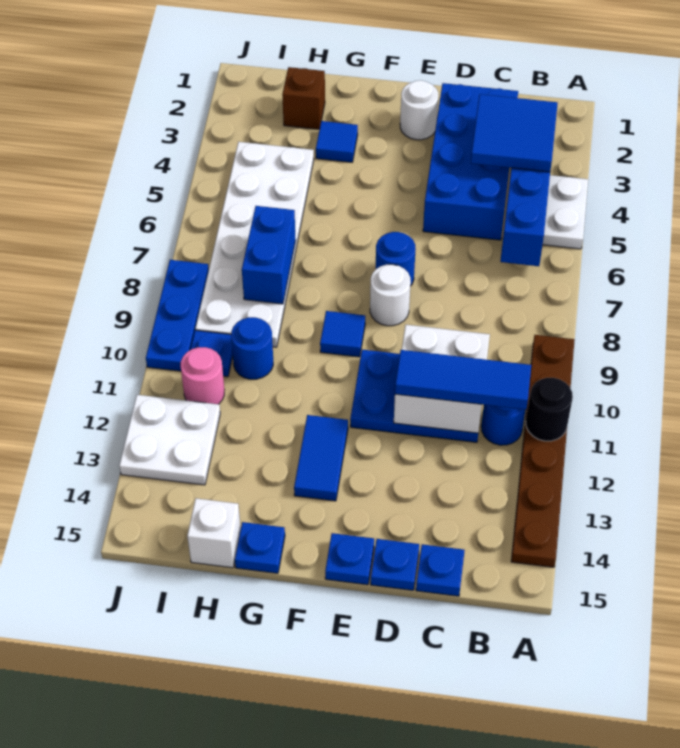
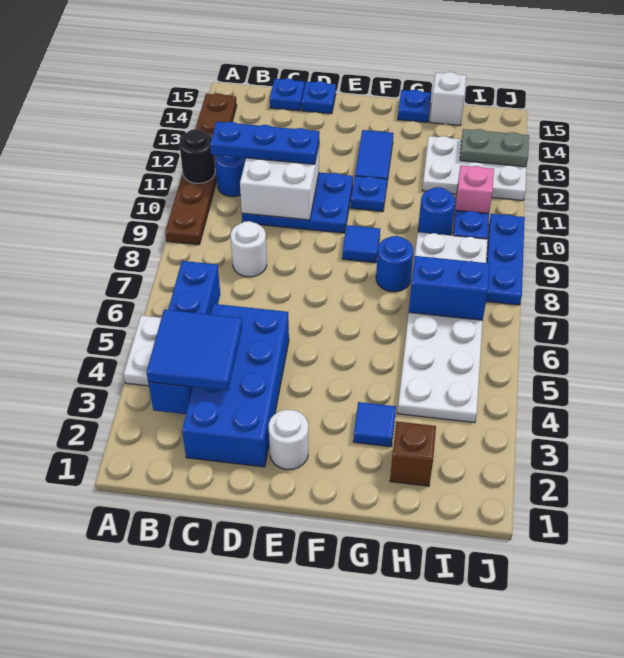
blue tile B11:D11 level 3 -> blue plate B11:D11 level 3
blue round brick E7 level 1 -> blue round brick G8 level 1
white round brick E8 level 1 -> white round brick C8 level 1
blue plate E15 level 1 -> blue plate F11 level 1
blue brick H7:H8 level 2 -> blue brick H7:I7 level 2
pink round brick I11 level 1 -> pink brick I11 level 1
white plate I12:J13 level 1 -> white plate H12:J13 level 1
none -> grey plate I13:J13 level 2

